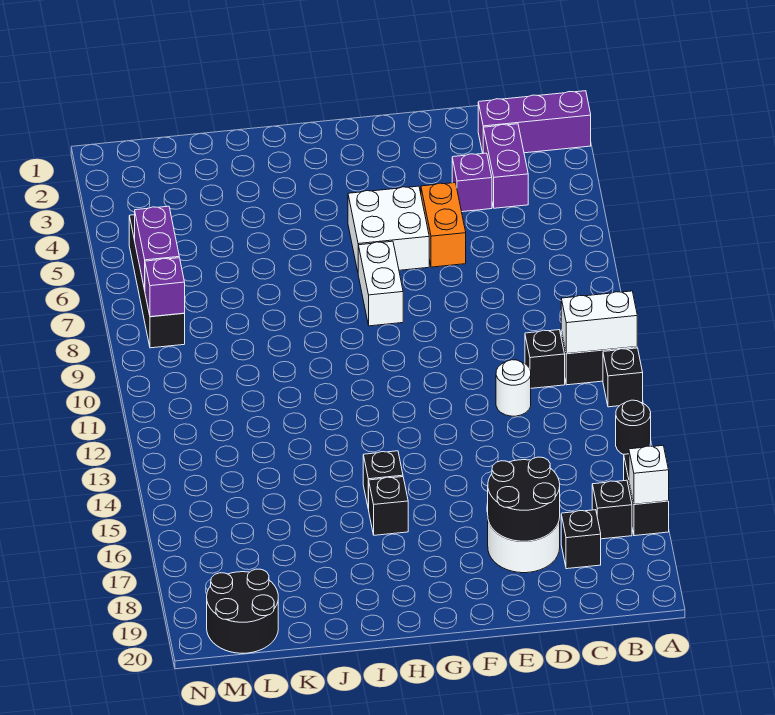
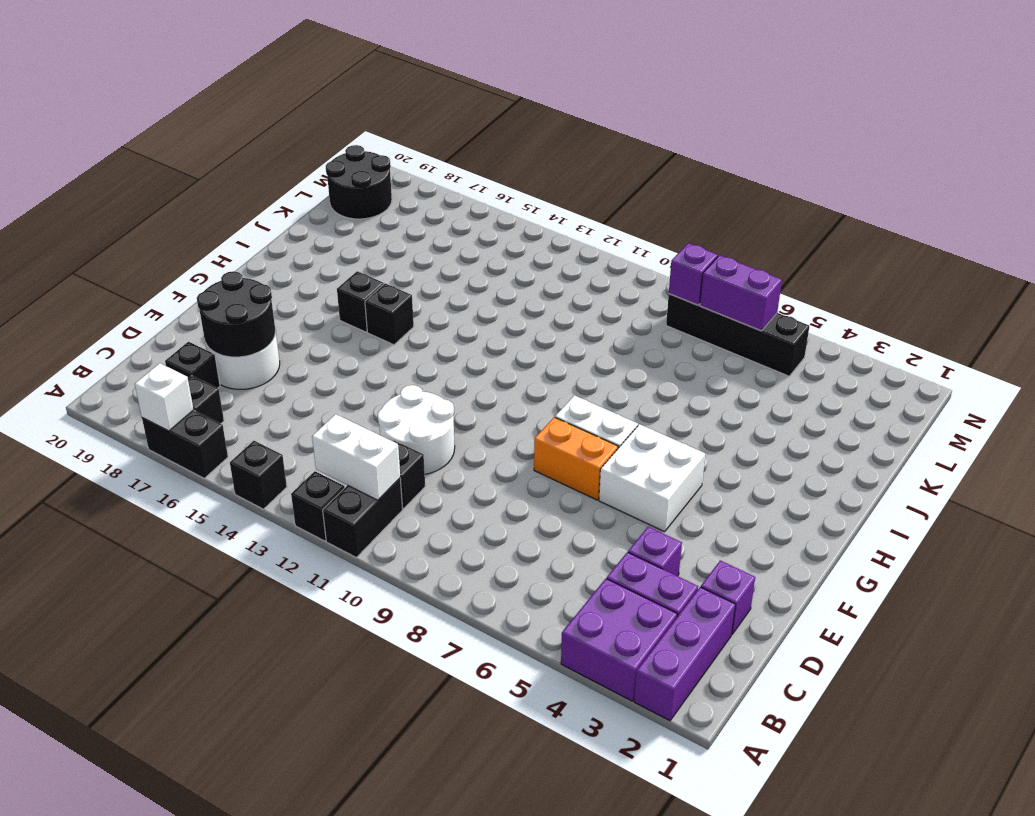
none -> purple brick A3:B4 level 1
white brick A11:B11 level 2 -> white brick B11:B12 level 2
black round brick A14 level 1 -> black brick A14 level 1
none -> purple brick D2 level 1
white round brick D12 level 1 -> white round brick D11:E12 level 1
orange brick E5:E6 level 1 -> orange brick F7:F8 level 1

